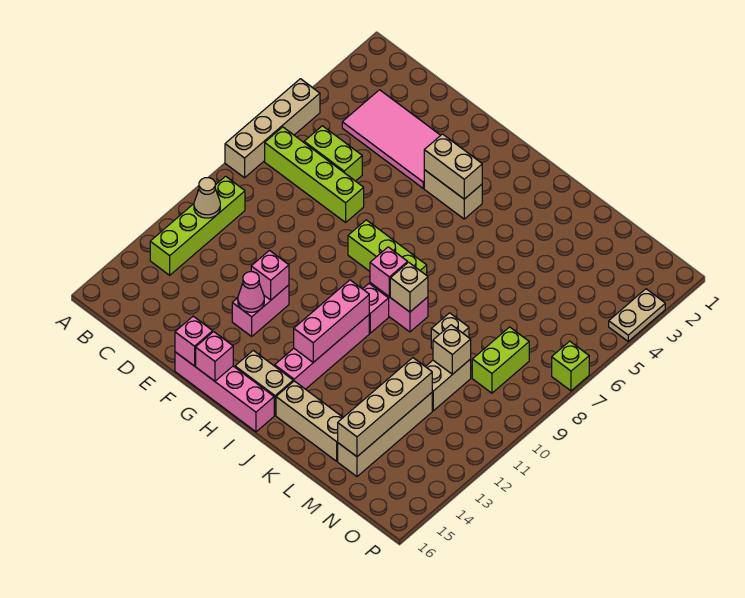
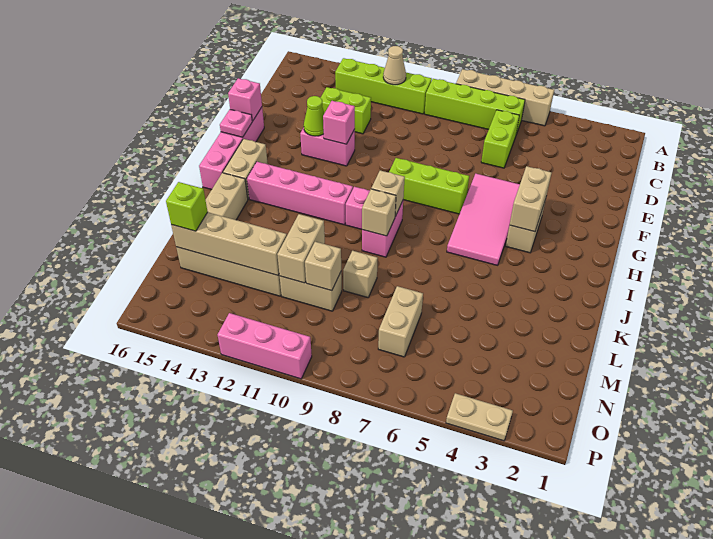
lime brick B7:E7 level 1 -> lime brick B6:B9 level 1
pink tile C3:F4 level 1 -> pink tile F5:I6 level 1
pink cone F13 level 2 -> lime cone F13 level 2
lime brick G8:I8 level 1 -> lime brick G7:G9 level 1
pink brick G16 level 2 -> pink plate G16 level 2
pink brick I9 level 2 -> tan brick I9 level 2
pink brick I11:I13 level 2 -> pink brick P10:P12 level 1
none -> tan brick L11:M11 level 2
none -> tan brick M7:N7 level 1
lime brick N8:N9 level 1 -> lime brick D12:D13 level 1
lime brick P7 level 1 -> lime brick M15 level 3

